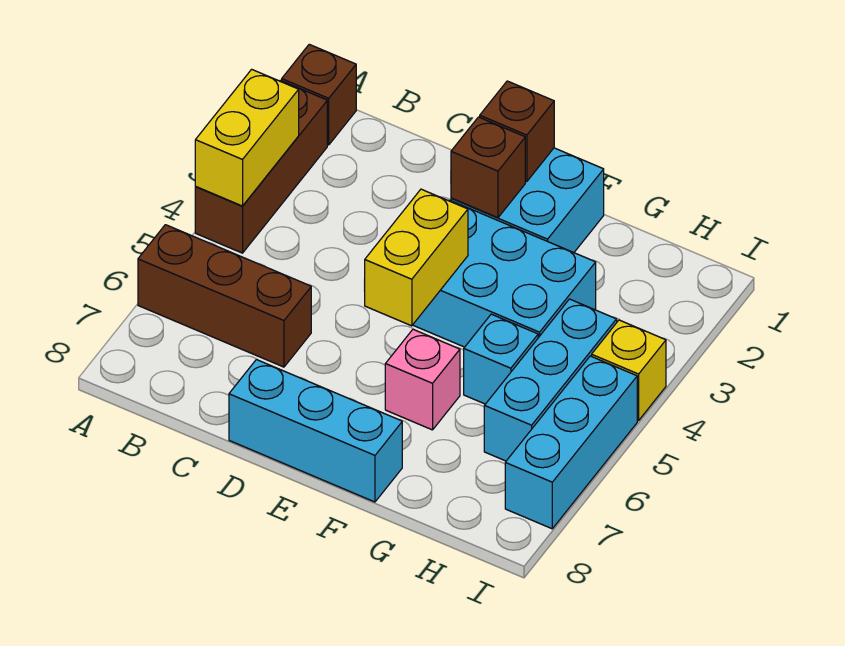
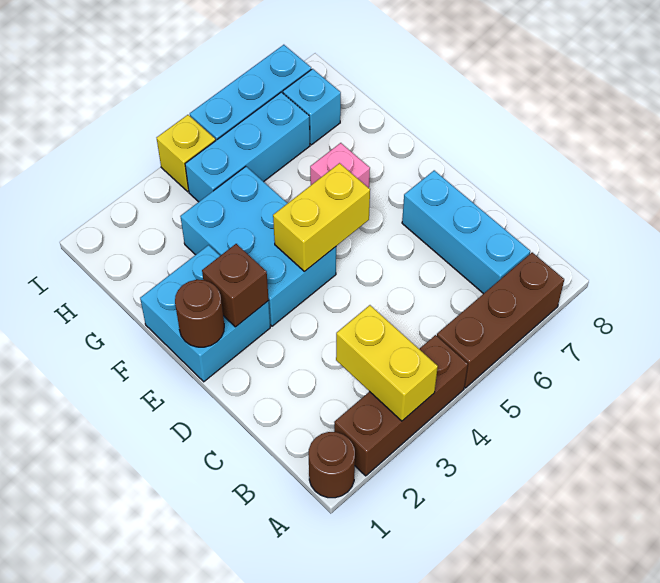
brown brick A1 level 1 -> brown round brick A1 level 1
yellow brick A3:A4 level 2 -> yellow brick A3:B3 level 2
brown brick A6:C6 level 1 -> brown brick A5:A7 level 1
cyan brick D8:F8 level 1 -> cyan brick B7:D7 level 1
brown brick E1 level 2 -> brown round brick E1 level 2
cyan brick G5 level 1 -> cyan brick H7 level 1

